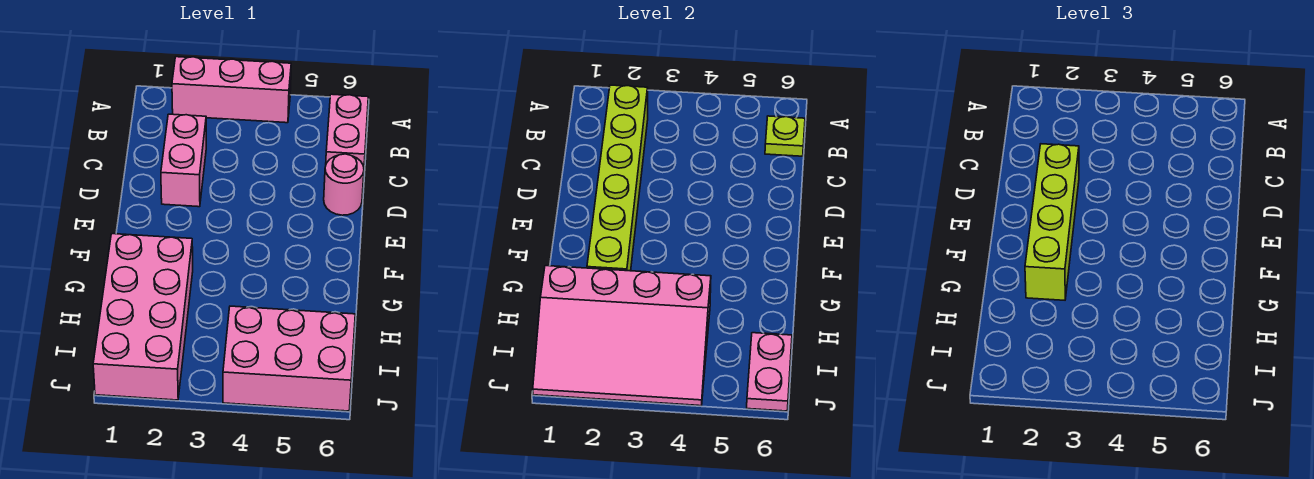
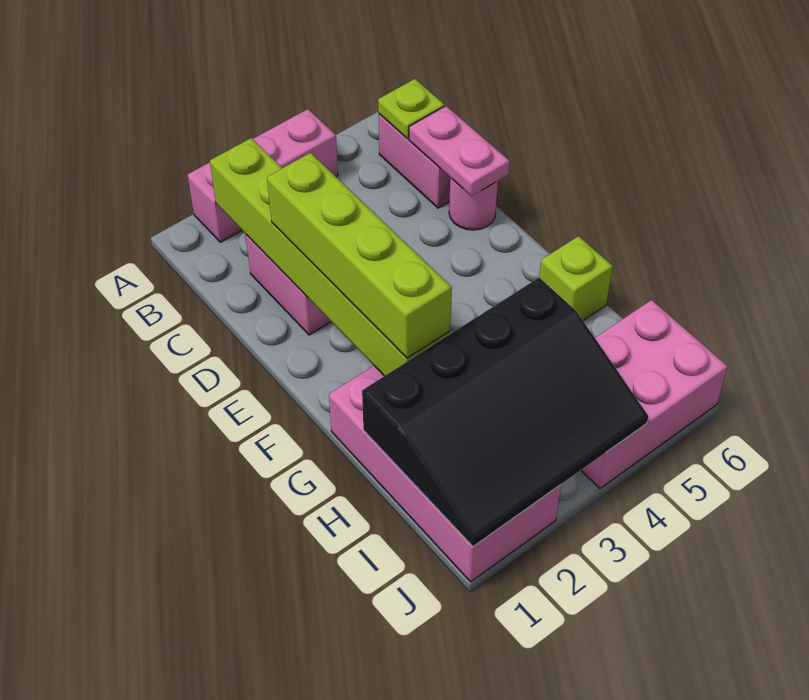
none -> lime brick G6 level 1
pink slope H1:J4 level 2 top H -> black slope H1:J4 level 2 top H
pink plate I6:J6 level 2 -> pink plate C6:D6 level 2

